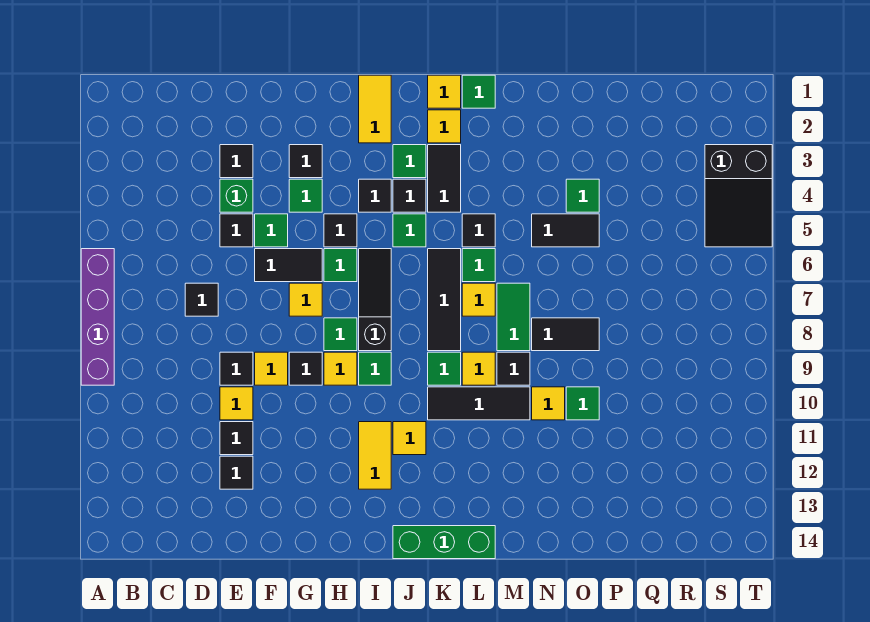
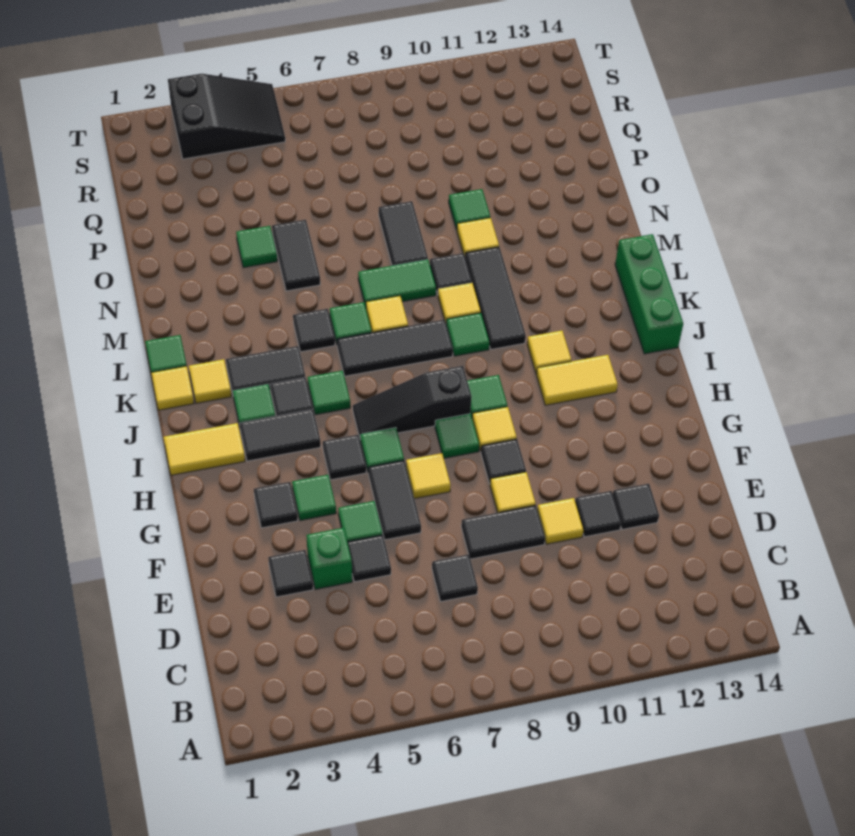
purple brick A6:A9 level 1 -> none
black tile E9 level 1 -> black tile E8:E9 level 1
black tile I4 level 1 -> black tile I3:I4 level 1

